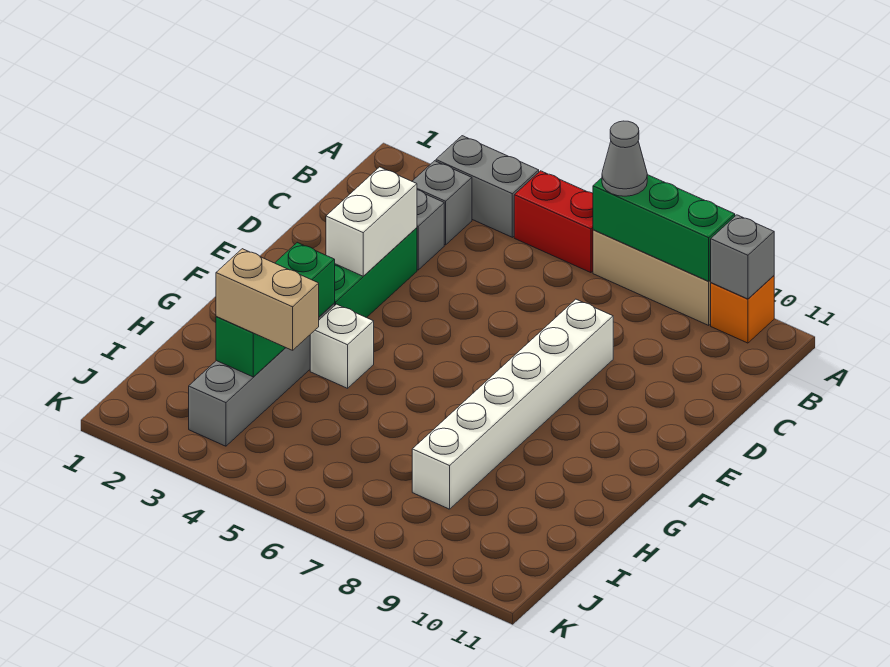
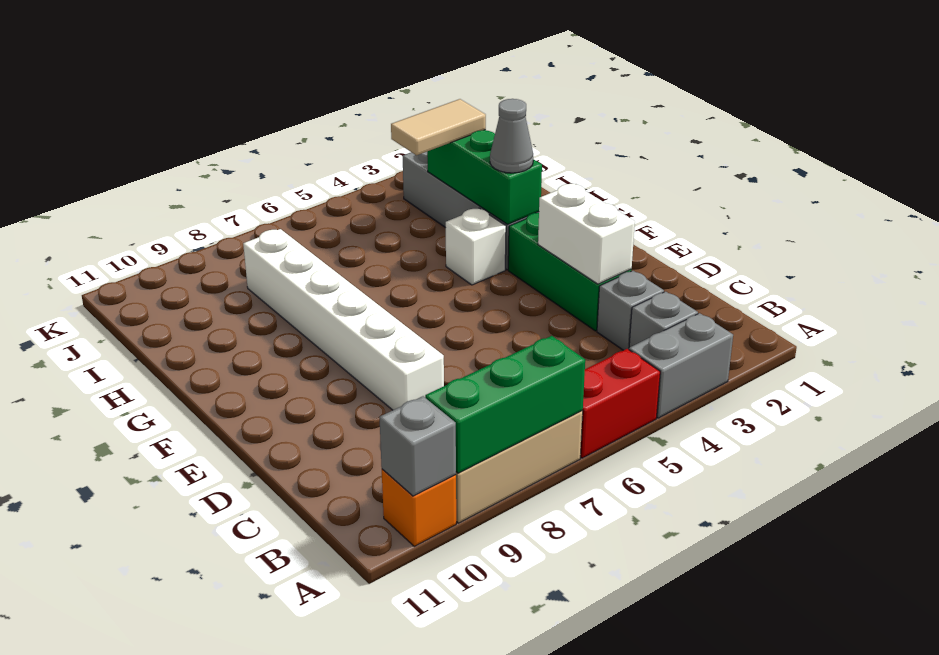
grey cone A7 level 3 -> grey cone G3 level 3
tan brick I3:I4 level 3 -> tan tile I3:I4 level 3

